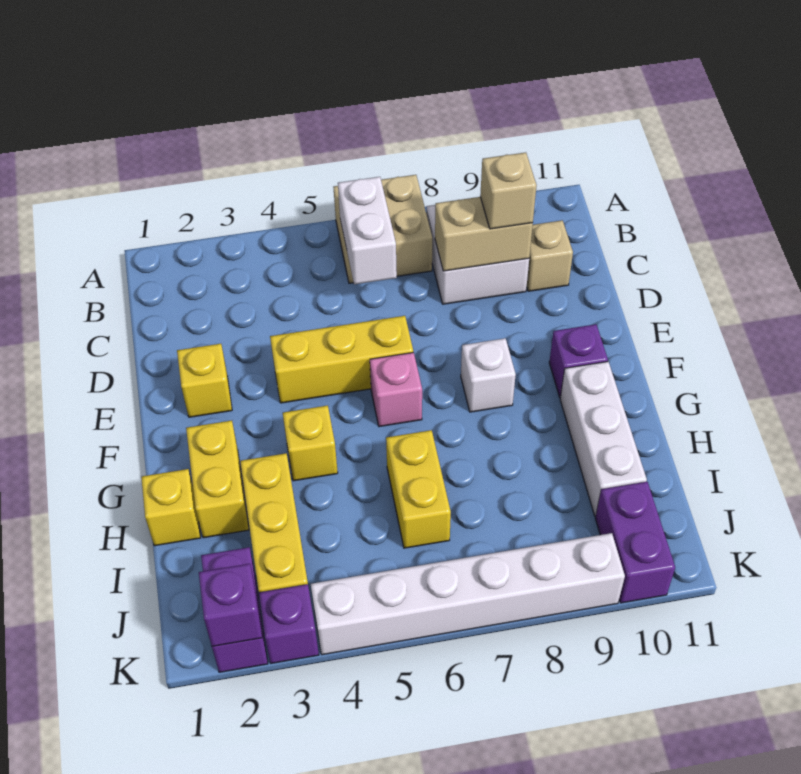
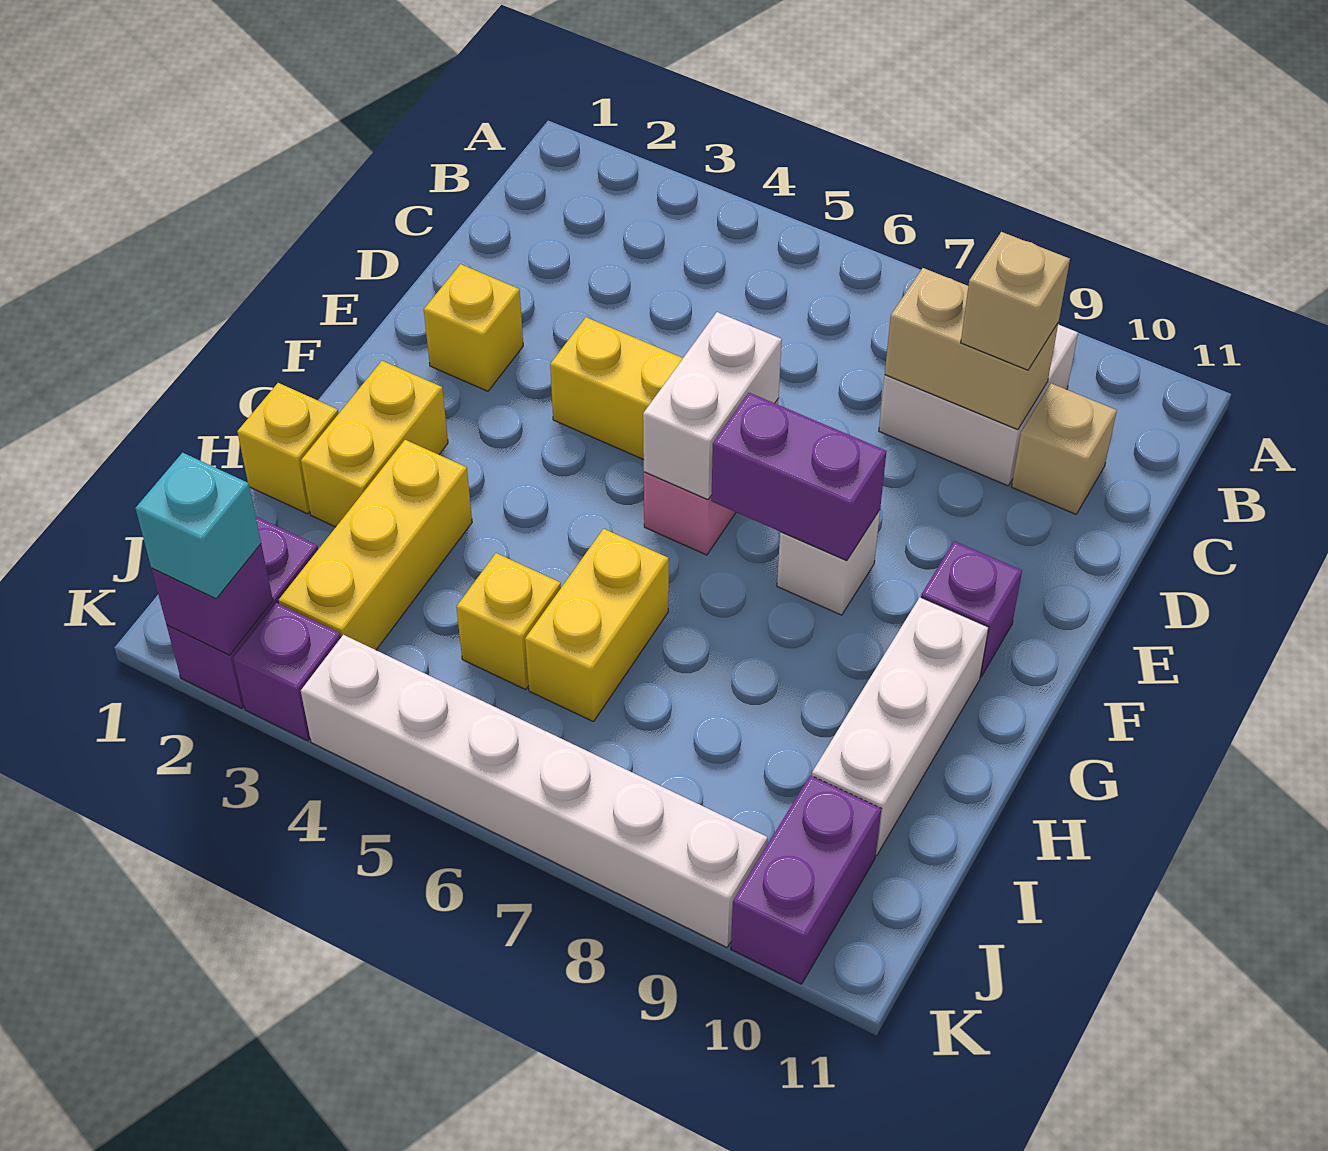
tan brick A6:B7 level 1 -> none
white brick B6:C6 level 2 -> white brick E6:F6 level 2
none -> purple brick F7:F8 level 2
yellow brick G4 level 1 -> yellow brick I5 level 1
none -> cyan brick K2 level 3

